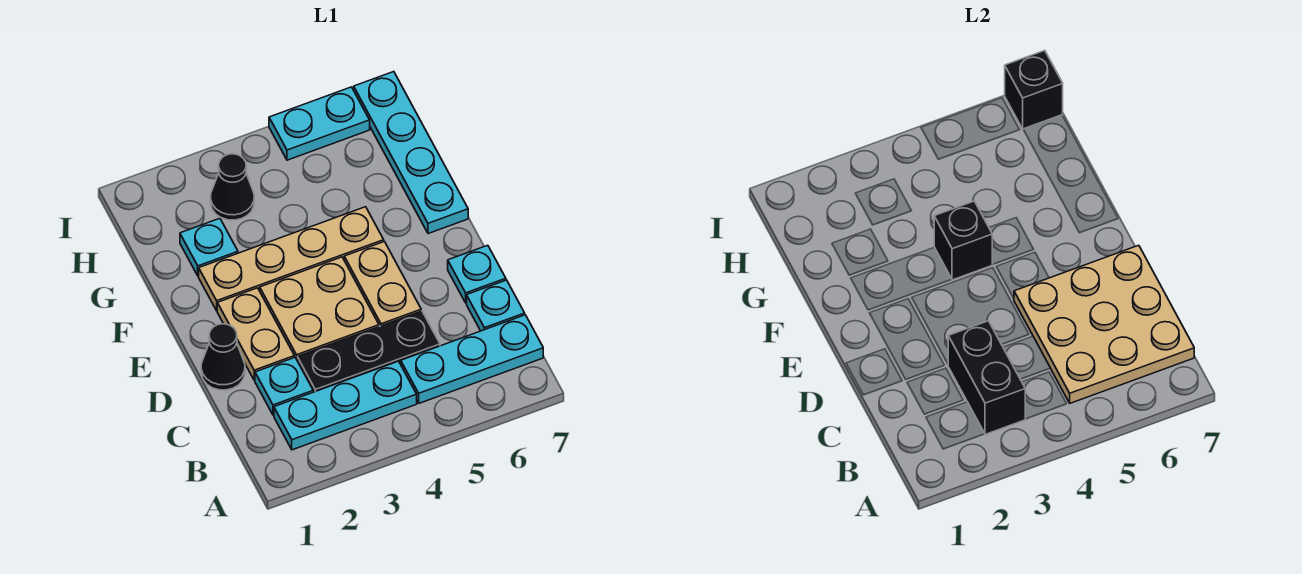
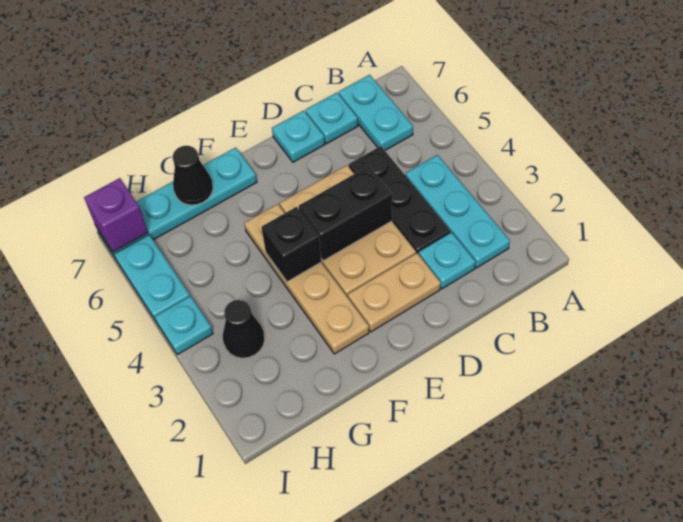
black brick B3:C3 level 2 -> black brick D4:E4 level 2
cyan plate B5:B7 level 1 -> cyan plate B6:B7 level 1
tan plate B5:D7 level 2 -> none
black cone D1 level 1 -> black cone G7 level 2
cyan plate G2 level 1 -> cyan plate I4 level 1
black brick I7 level 2 -> purple brick I7 level 2

